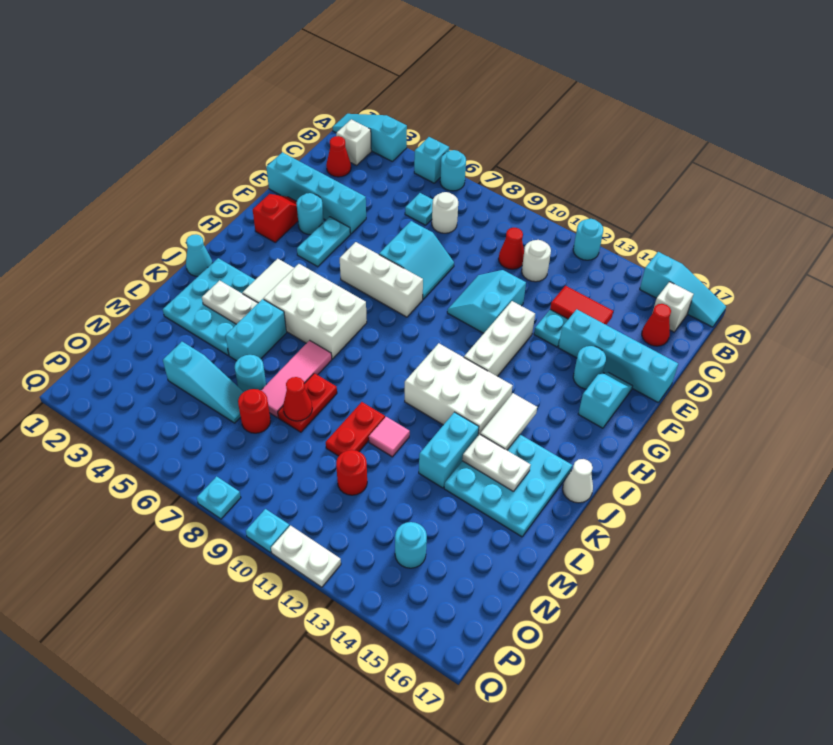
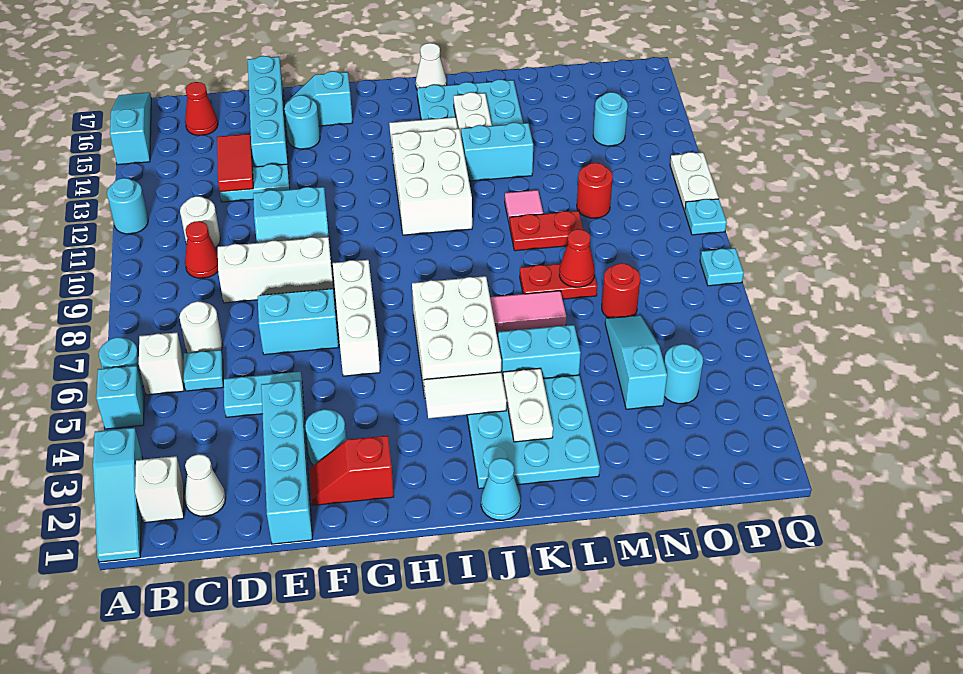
white brick B16 level 1 -> white brick B6 level 1
red cone C2 level 1 -> white cone C2 level 1
cyan plate F4:G4 level 1 -> cyan plate D5:E5 level 1
white brick F12:H12 level 1 -> white brick D9:F9 level 1
pink tile K7:M7 level 1 -> pink tile K7:L7 level 1
cyan round brick M6 level 1 -> cyan round brick O4 level 1

